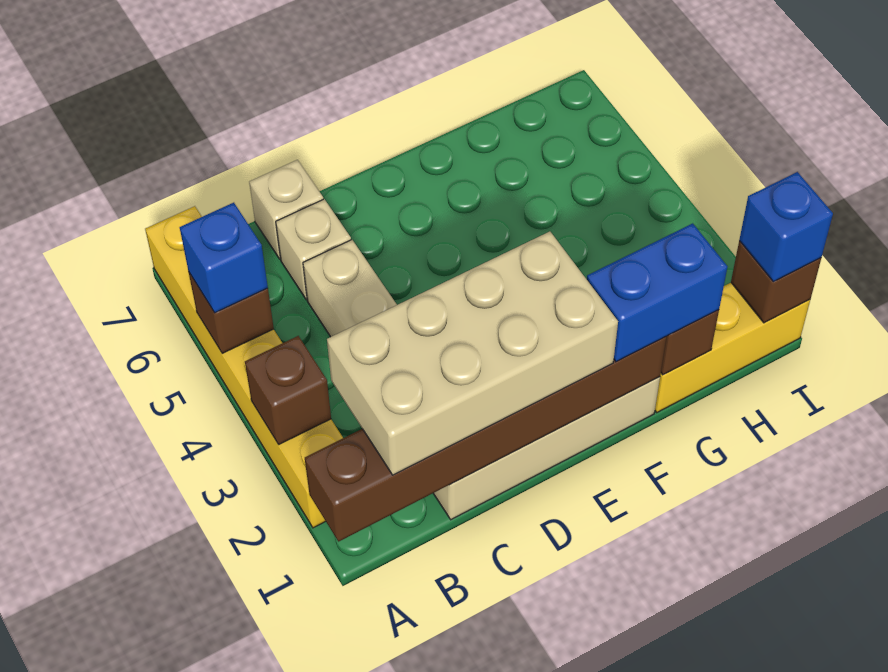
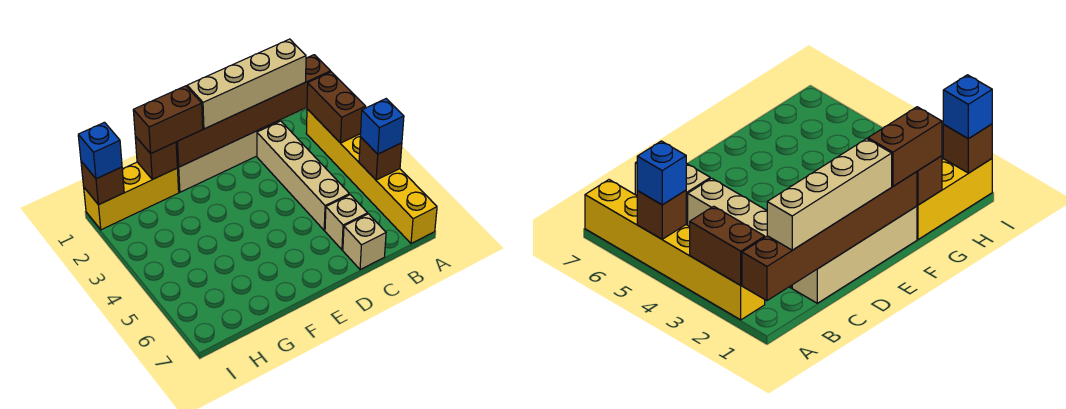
brown brick A3 level 2 -> brown brick A2:A3 level 2
tan brick B1:E2 level 3 -> tan brick B1:E1 level 3
blue brick F1:G1 level 3 -> brown brick F1:G1 level 3

